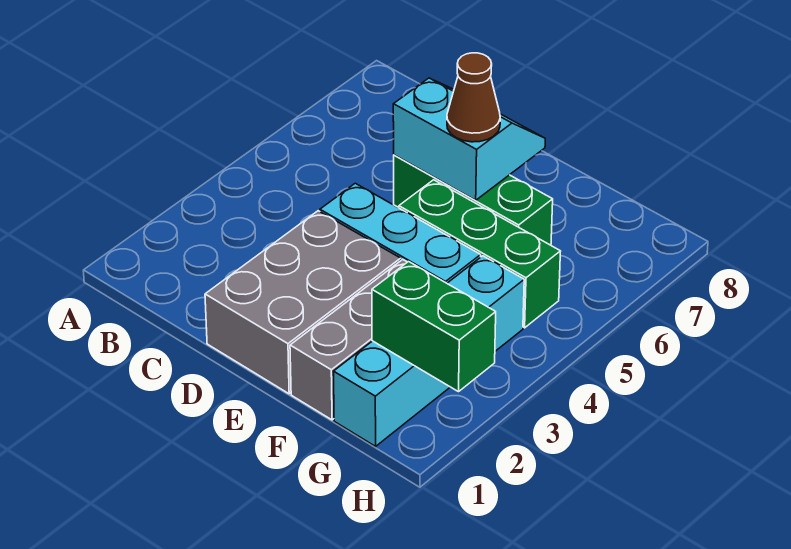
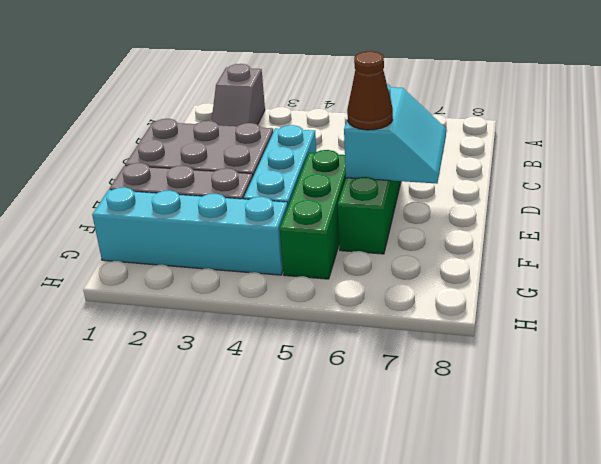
none -> grey slope A2:B2 level 1 top A
green brick G2:H2 level 2 -> none

